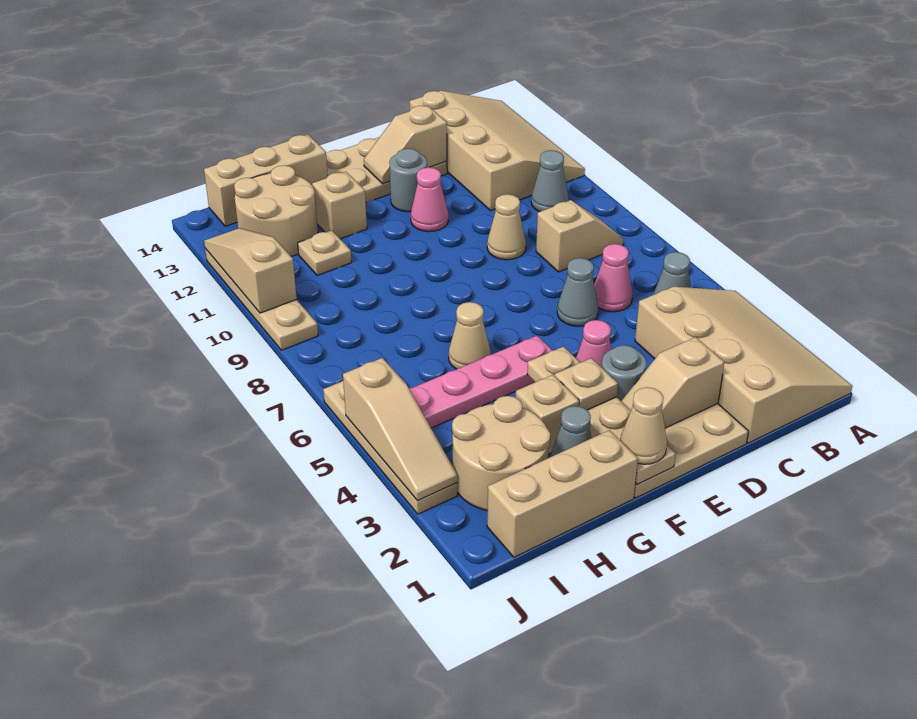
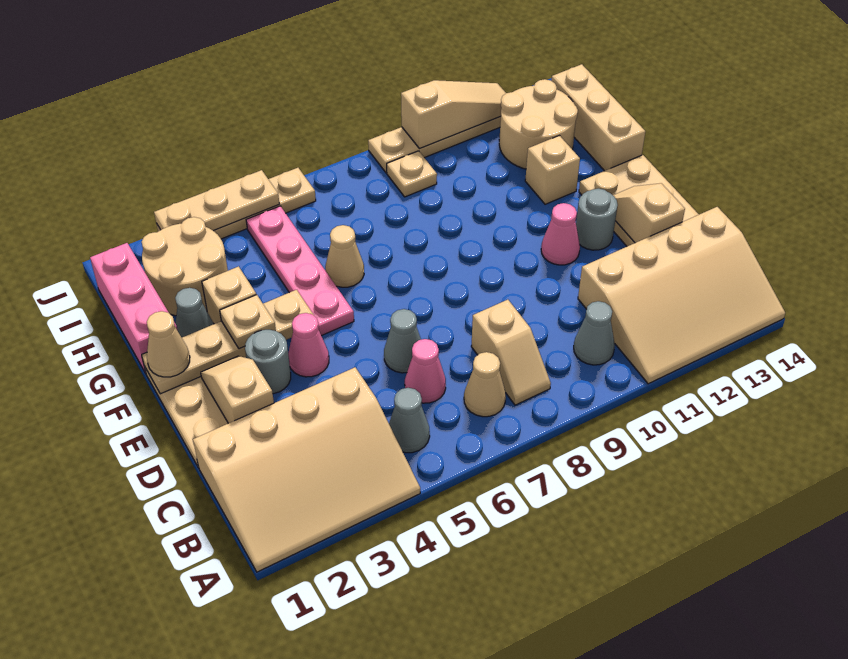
tan cone D9 level 1 -> tan cone B7 level 1
tan brick G1:I1 level 1 -> pink brick G1:I1 level 1
tan plate H11 level 1 -> tan plate I9 level 1
tan slope J3:J5 level 2 top 5 -> tan plate J3:J5 level 2

